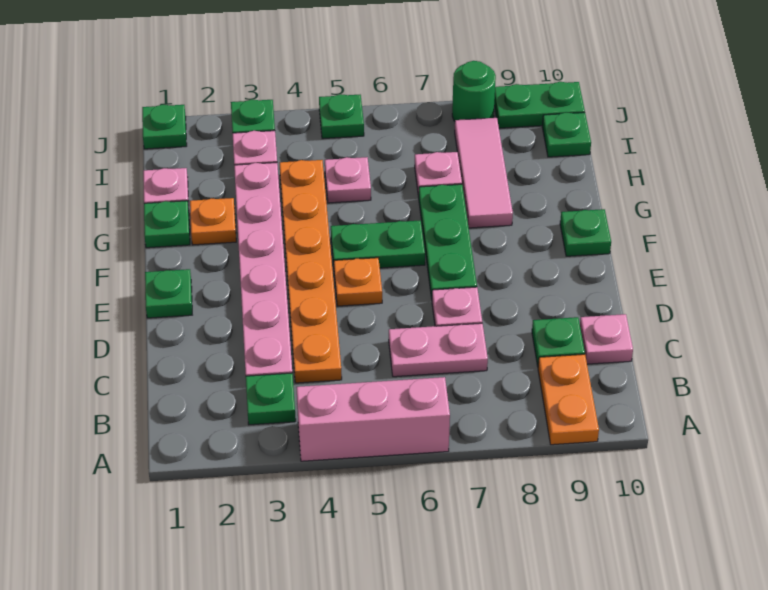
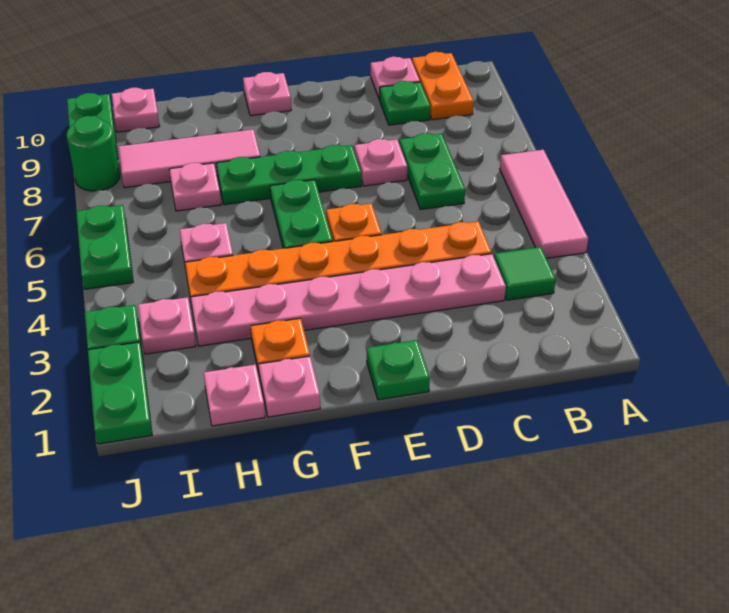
pink brick A4:A6 level 1 -> pink tile A4:A6 level 1
orange plate A9:B9 level 1 -> orange plate B9:B10 level 1
green plate B3 level 1 -> green tile B3 level 1
pink plate C6:C7 level 1 -> green plate C6:C7 level 1
green plate F10 level 1 -> pink plate F10 level 1
green plate G1 level 1 -> pink plate G1 level 1
green plate I10 level 1 -> pink plate I10 level 1
green plate J1 level 1 -> green plate J1:J2 level 1
green plate J5 level 1 -> green plate J5:J6 level 1

